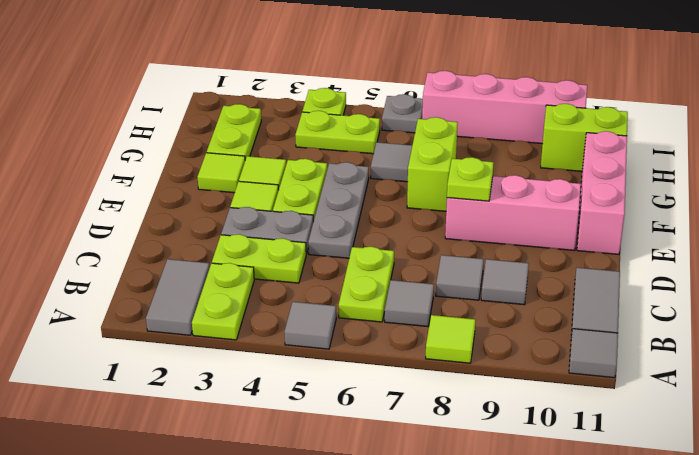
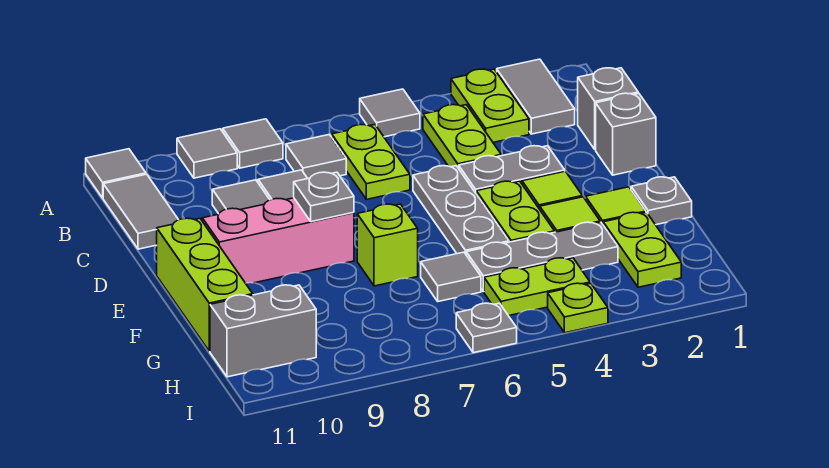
lime tile A8 level 1 -> grey tile A8 level 1
none -> grey tile A9 level 1
none -> grey brick C1 level 1
lime plate C3:C4 level 1 -> lime plate B4:C4 level 1
none -> grey brick D1 level 1
lime plate E8 level 2 -> grey plate E8 level 2
pink brick E11:G11 level 1 -> lime brick E11:G11 level 1
none -> grey plate F1 level 1
lime brick F7:G7 level 1 -> lime brick F7 level 1
none -> grey plate G3:G5 level 1
lime brick H10:H11 level 1 -> grey brick H10:H11 level 1
pink brick I7:I10 level 1 -> none

